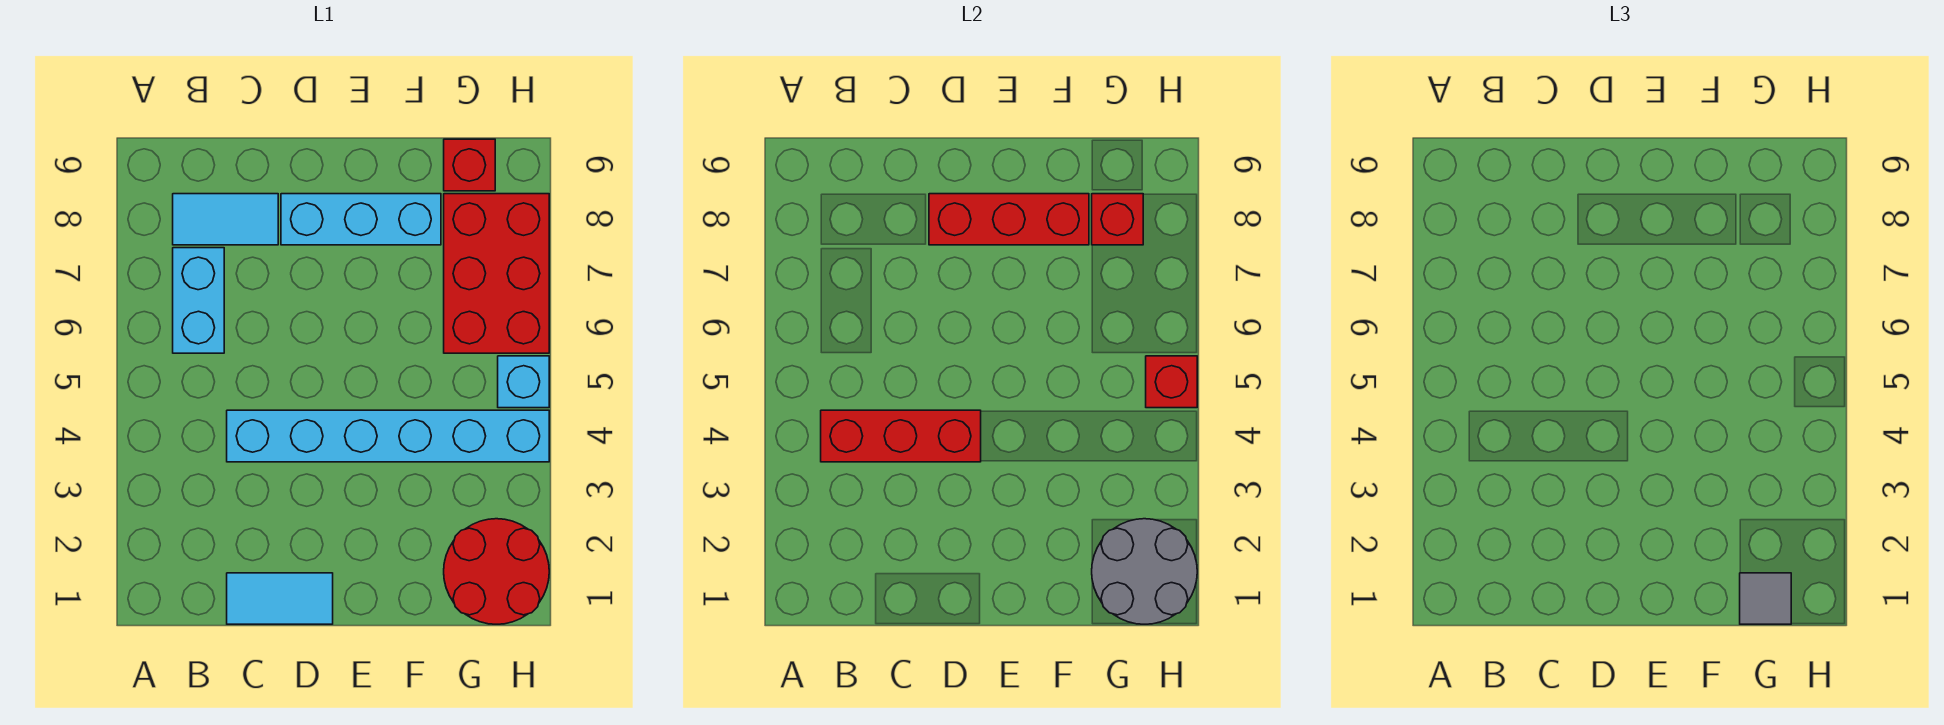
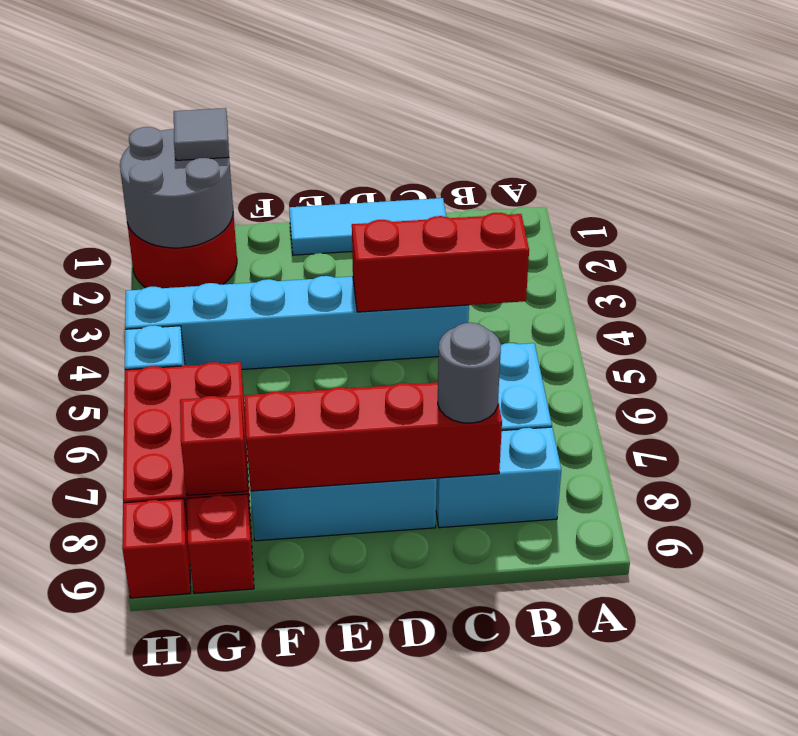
cyan tile B8:C8 level 1 -> cyan brick B8:C8 level 1
cyan tile C1:D1 level 1 -> cyan tile C1:E1 level 1
none -> grey round brick C8 level 3
red brick D8:F8 level 2 -> red brick C8:F8 level 2
red brick H5 level 2 -> red brick H9 level 1

